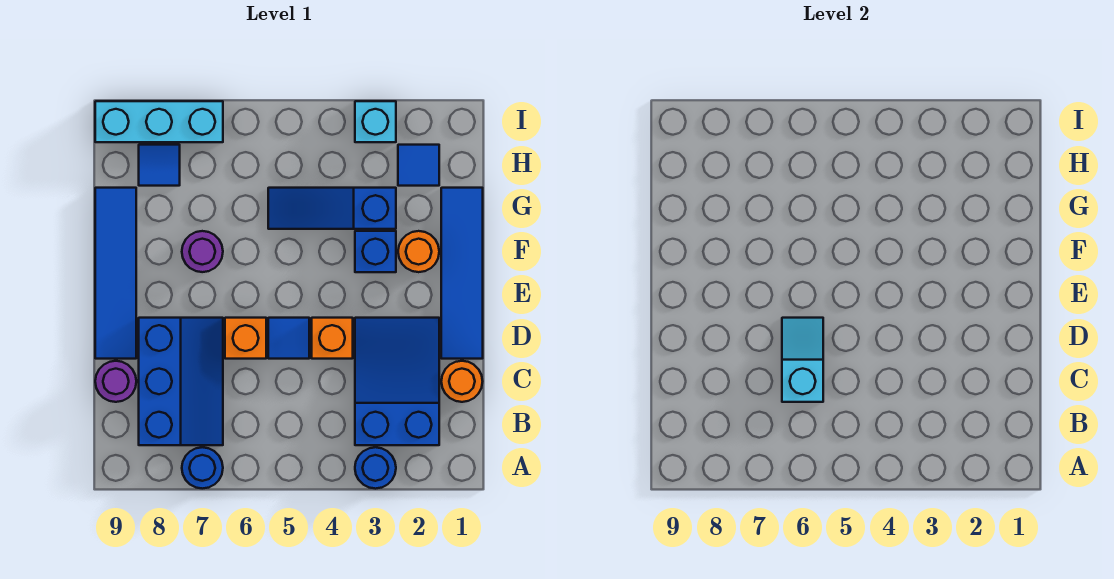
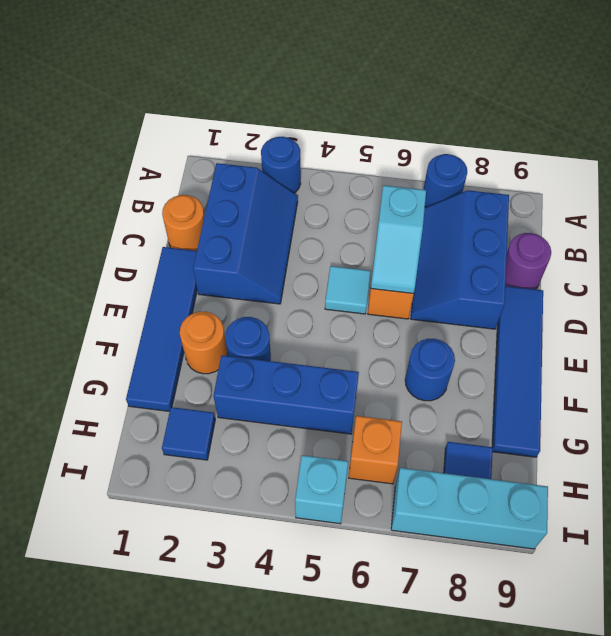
blue slope B2:D3 level 1 top B -> blue slope B2:D3 level 1 top 2
orange brick D4 level 1 -> orange brick H6 level 1
blue tile D5 level 1 -> cyan tile D5 level 1
blue brick F3 level 1 -> blue round brick F3 level 1
purple round brick F7 level 1 -> blue round brick F7 level 1
blue slope G3:G5 level 1 top 3 -> blue brick G3:G5 level 1
cyan brick I3 level 1 -> cyan brick I5 level 1

